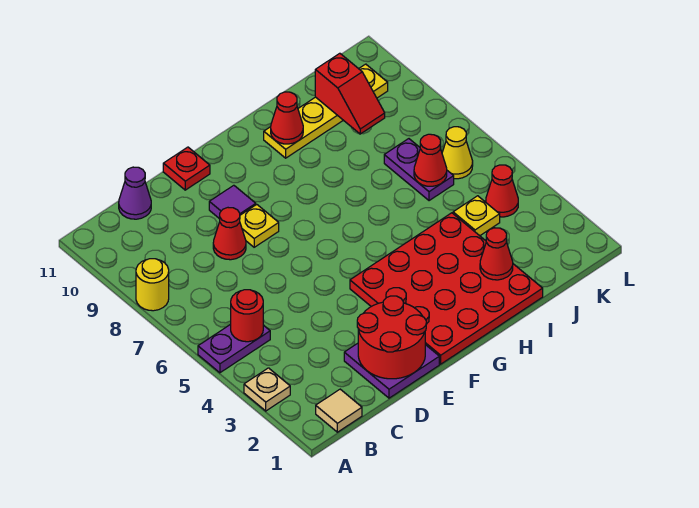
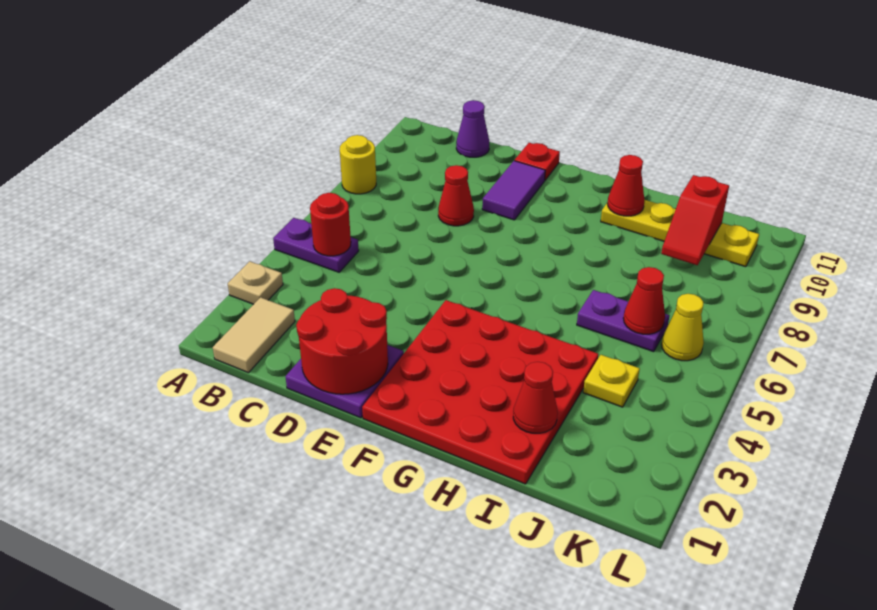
tan tile B1 level 1 -> tan tile B1:B2 level 1
yellow plate E8 level 1 -> none
purple tile E9 level 1 -> purple tile E9:E10 level 1
purple plate J6:J7 level 1 -> purple plate I6:J6 level 1
red cone K4 level 1 -> none

